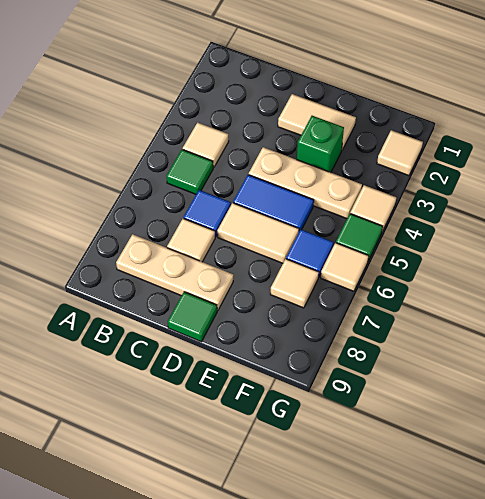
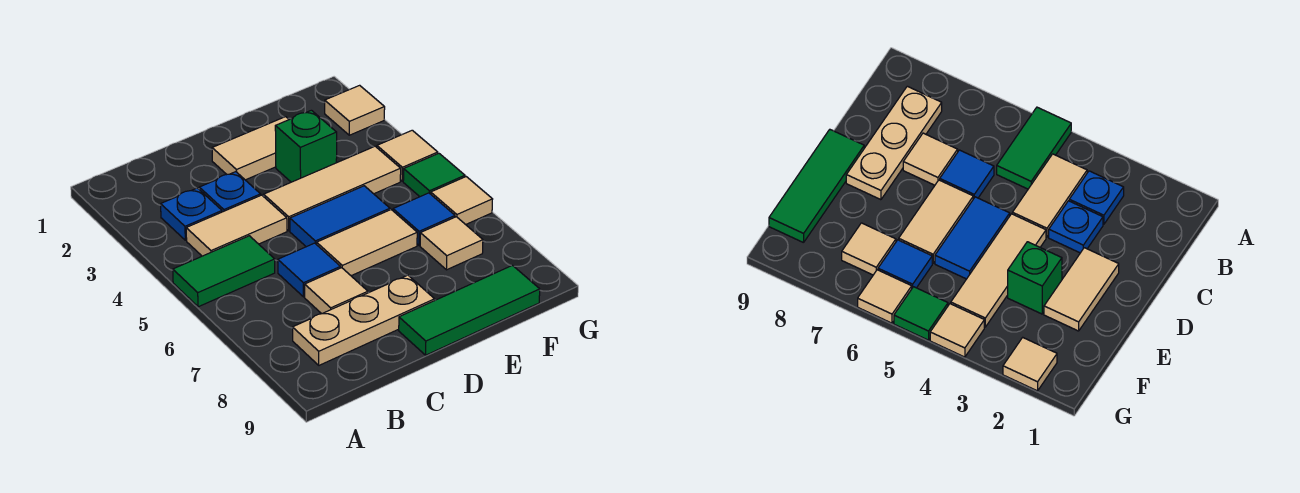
none -> blue plate B3 level 1
tan tile B4 level 1 -> tan tile B4:C4 level 1
green tile B5 level 1 -> green tile A5:B5 level 1
none -> blue plate C3 level 1
tan plate D4:F4 level 1 -> tan tile D4:F4 level 1
green tile D9 level 1 -> green tile D9:F9 level 1

